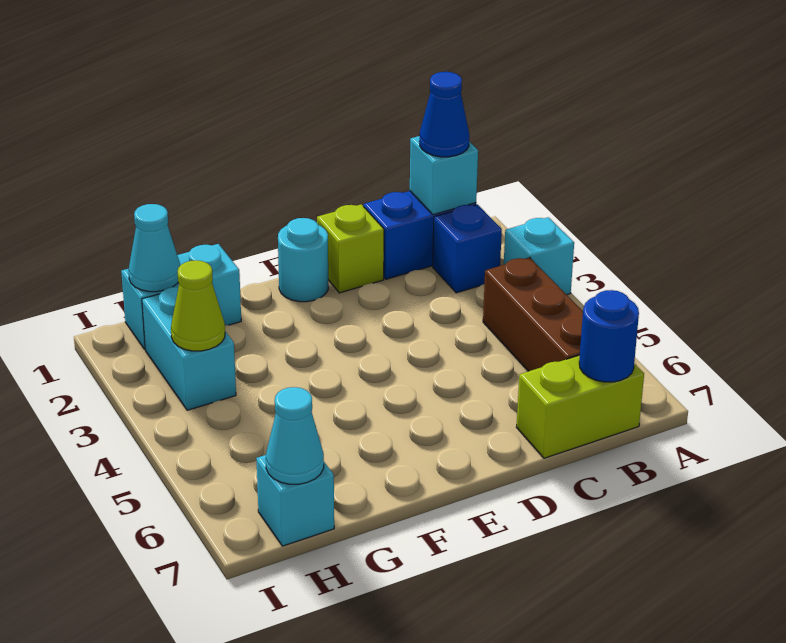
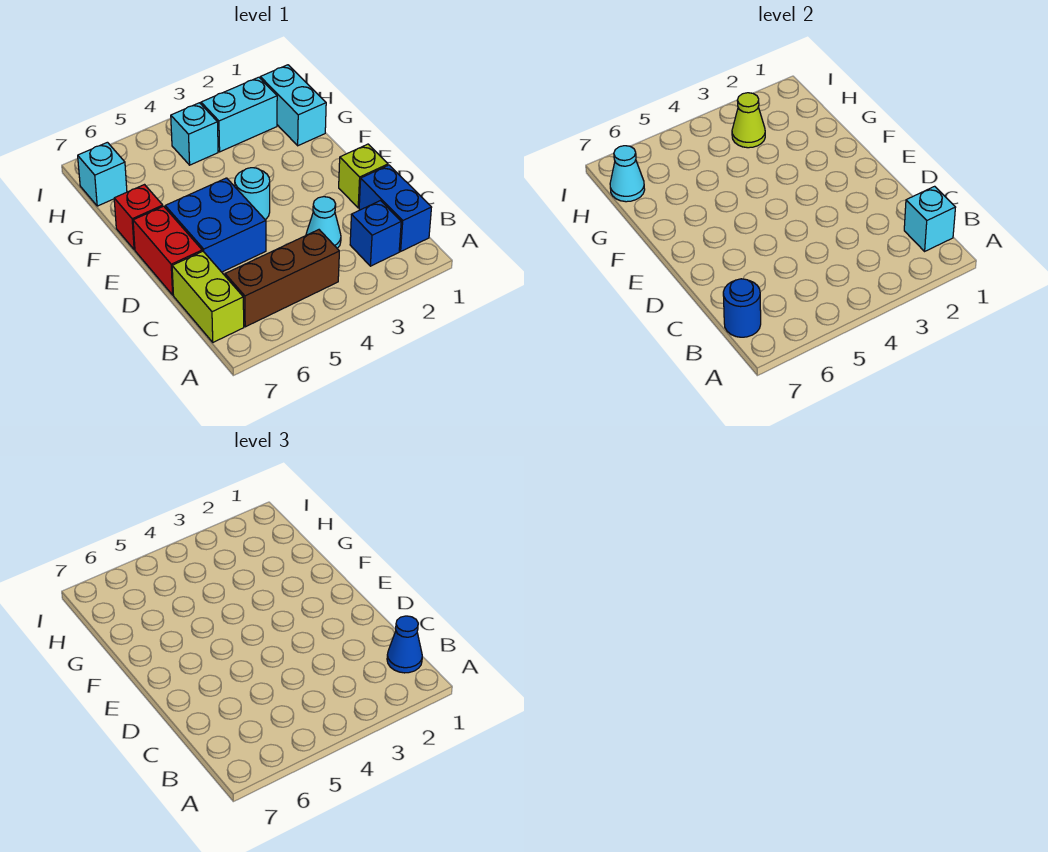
cyan brick A3 level 1 -> cyan brick H4 level 1
none -> blue brick D5:E6 level 1
none -> red brick D7:E7 level 1
cyan round brick E1 level 1 -> cyan round brick E4 level 1
none -> red brick F7 level 1
cyan cone H1 level 2 -> cyan cone C3 level 1

